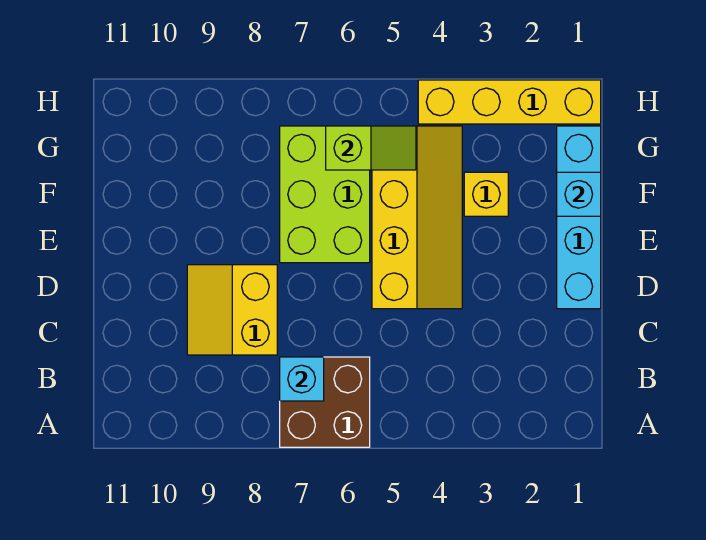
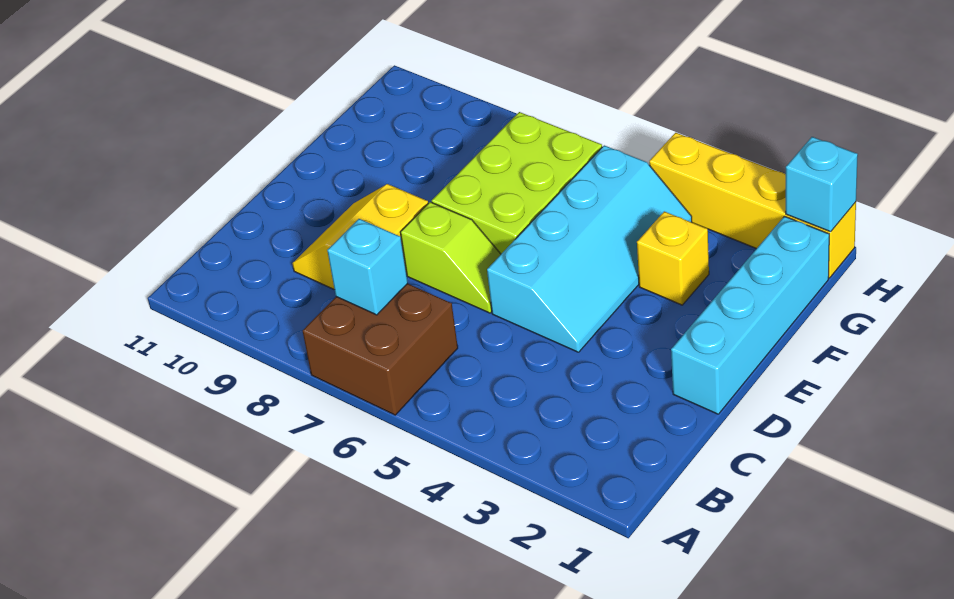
yellow slope D4:G5 level 1 top 5 -> cyan slope D4:G5 level 1 top 5
cyan brick F1 level 2 -> cyan brick H1 level 2
lime slope G5:G6 level 2 top 6 -> lime slope D6:D7 level 1 top 7

